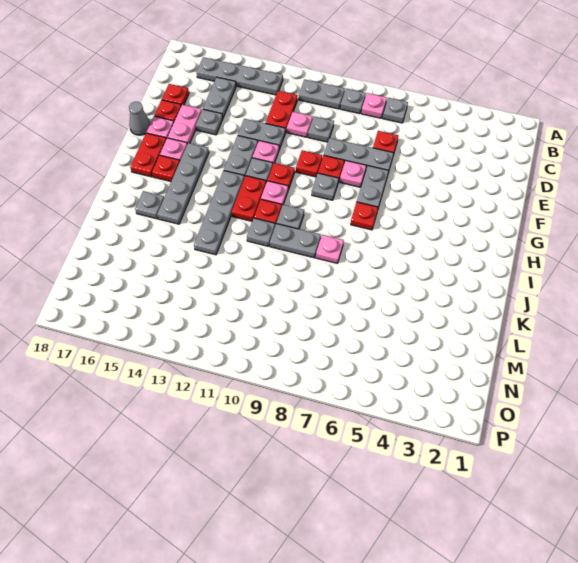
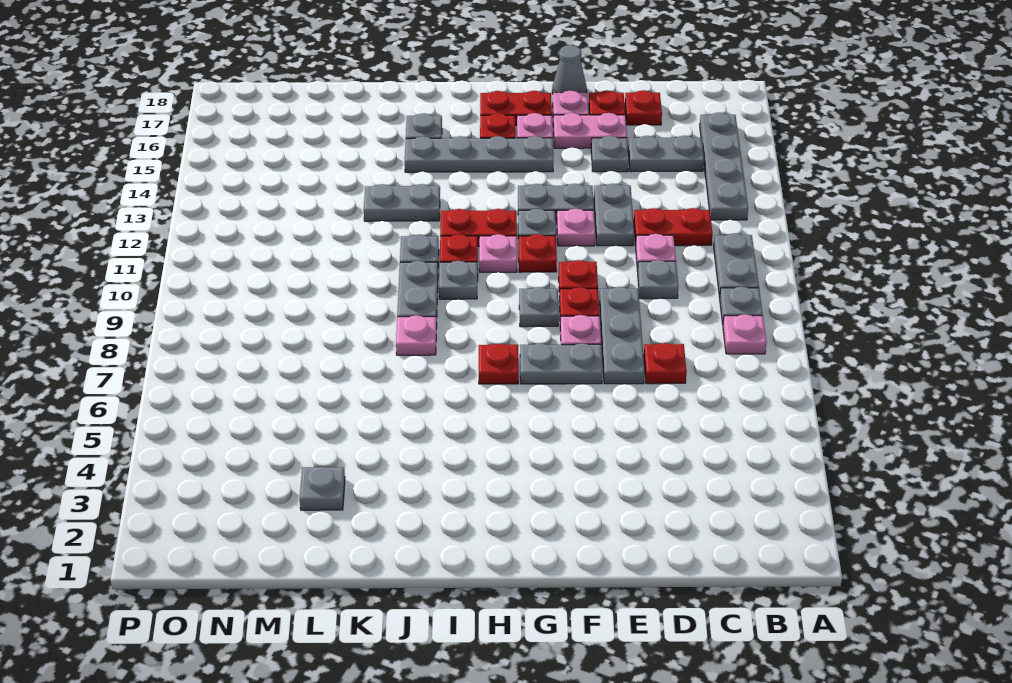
grey plate B7 level 1 -> grey plate L3 level 1
grey plate H13:K13 level 1 -> grey plate J13:K13 level 1

